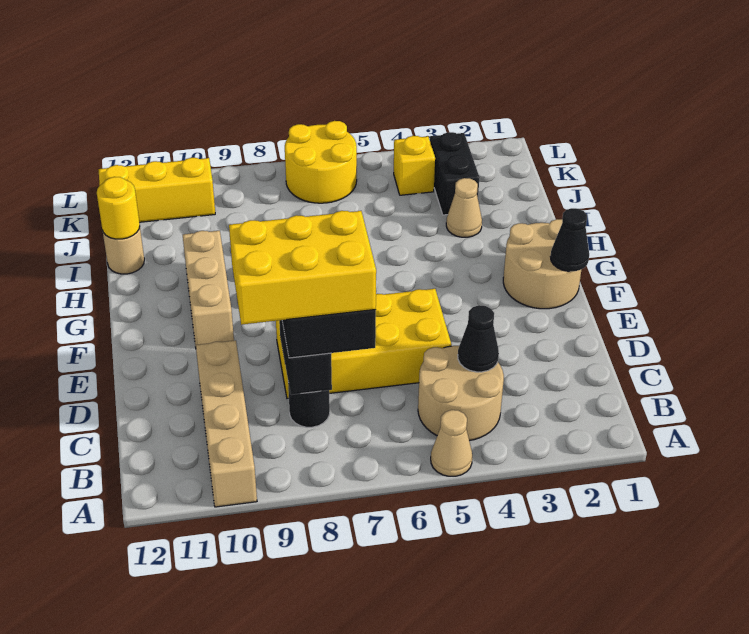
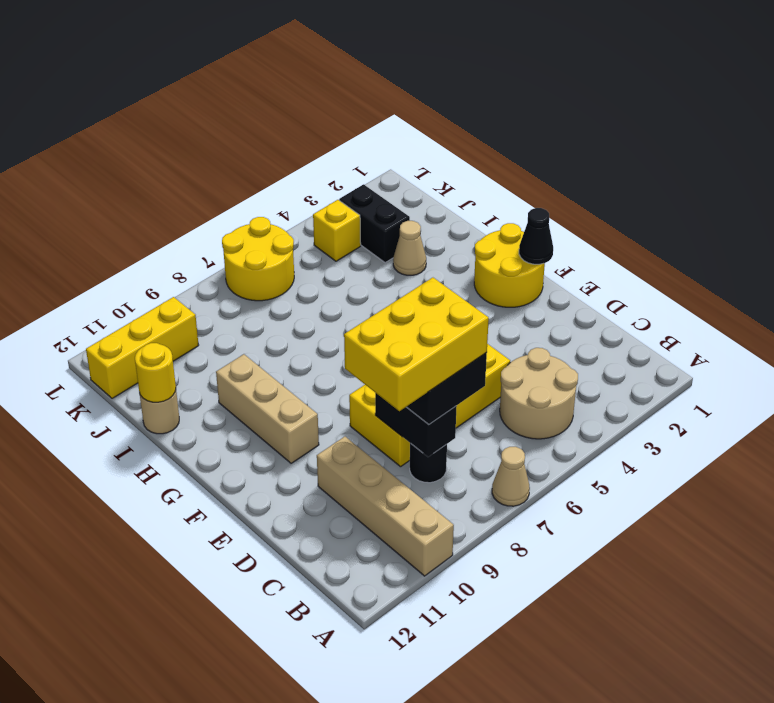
tan cone A5 level 1 -> tan cone A7 level 1
black cone C4 level 2 -> none
tan round brick F1:G2 level 1 -> yellow round brick F1:G2 level 1

